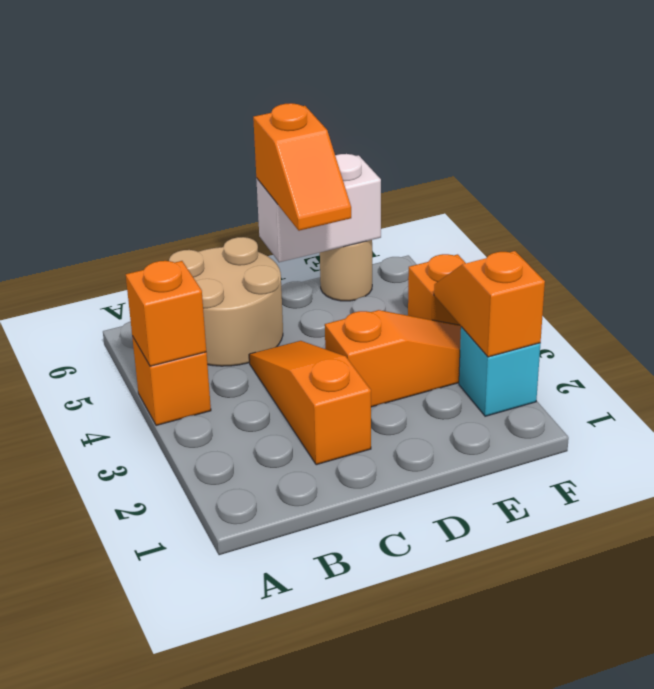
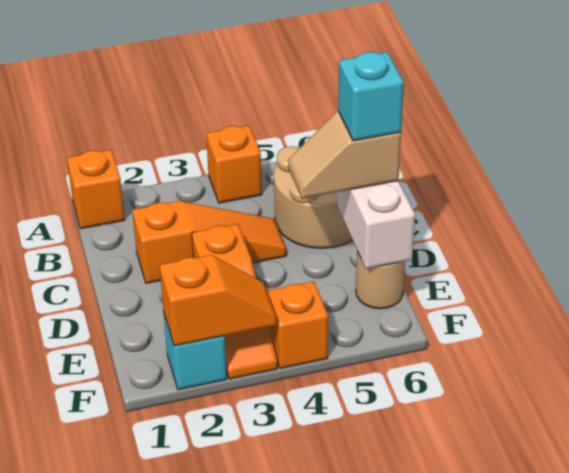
orange brick A4 level 2 -> orange brick A1 level 1
orange slope D5:D6 level 3 top 6 -> tan slope D5:D6 level 3 top 6
none -> cyan brick D6 level 4

